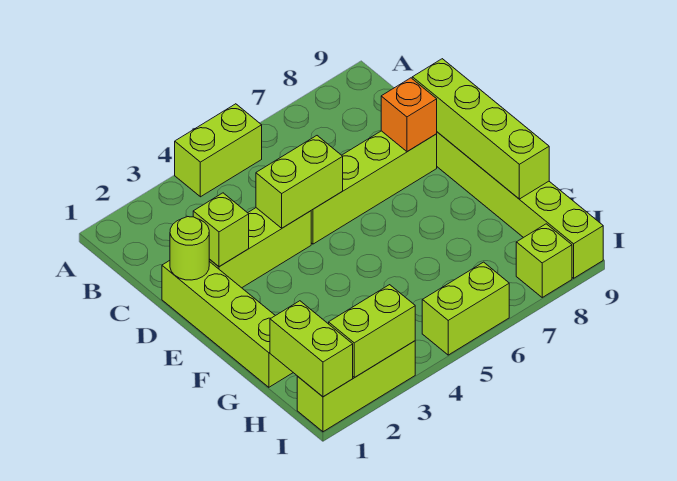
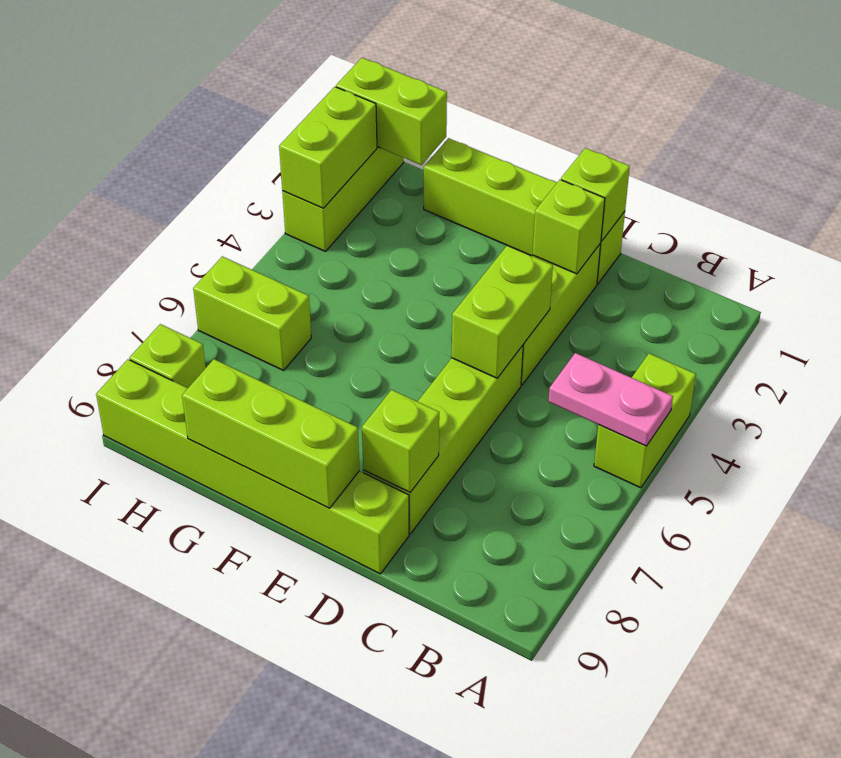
none -> pink plate A5:B5 level 2
lime round brick D1 level 2 -> lime brick D1 level 2
orange brick D8 level 2 -> lime brick D8 level 2
lime brick D9:G9 level 2 -> lime brick E9:G9 level 2
lime brick I5:I6 level 1 -> lime brick H6:I6 level 1

